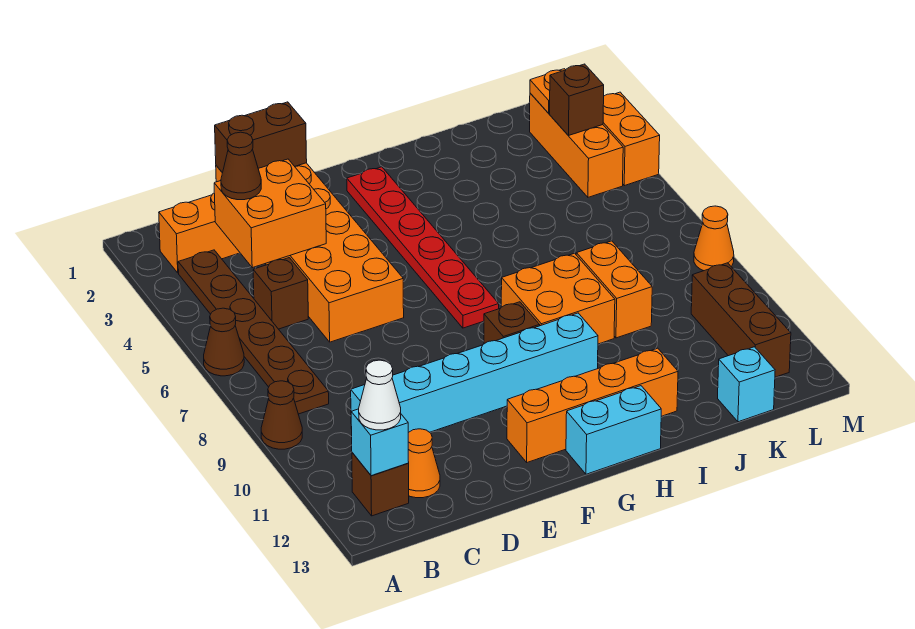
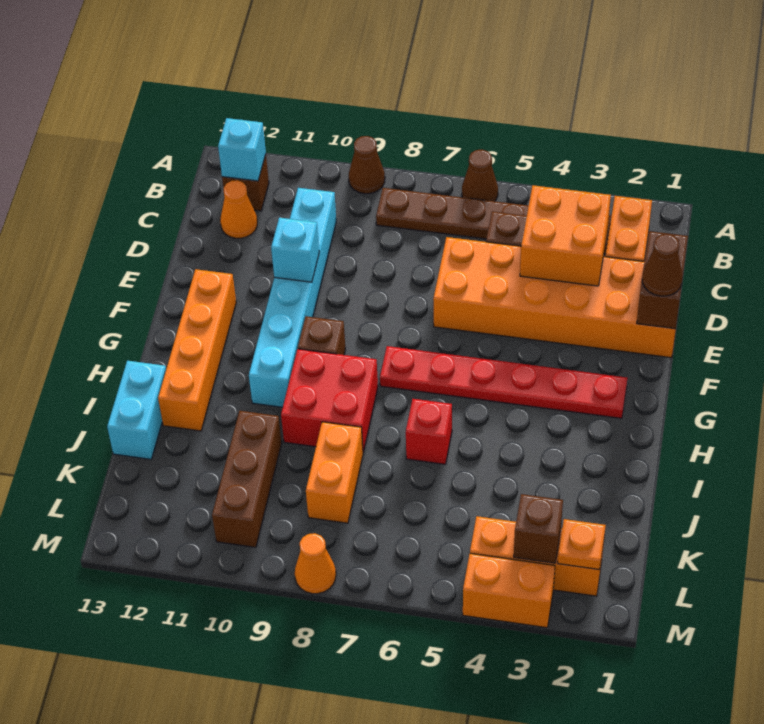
white cone B12 level 3 -> none
brown cone C3 level 3 -> brown cone E1 level 3
cyan brick G13:H13 level 1 -> cyan brick I13:J13 level 1
orange brick H8:I9 level 1 -> red brick H8:I9 level 1
none -> red brick I6 level 1
orange brick J8:J9 level 1 -> orange brick J8:K8 level 1
cyan brick K13 level 1 -> cyan brick E10 level 2
brown brick L10:L12 level 1 -> brown brick J10:L10 level 1

